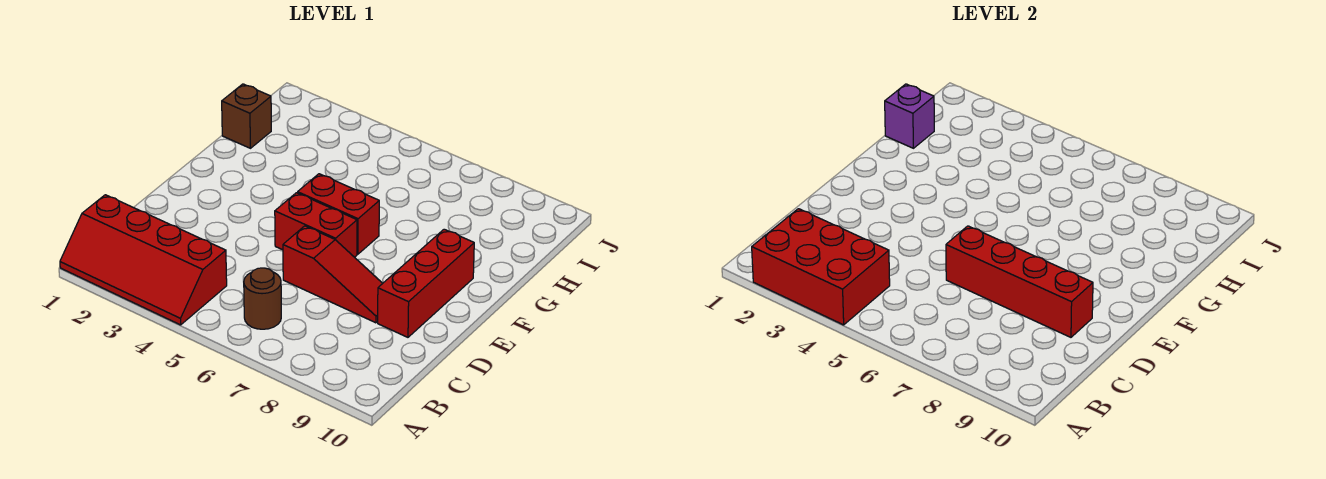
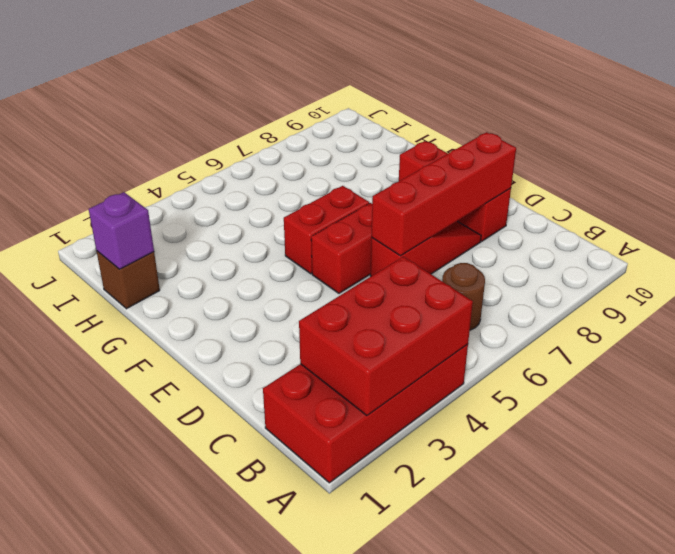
red slope A1:B4 level 1 top B -> red brick A1:B4 level 1

